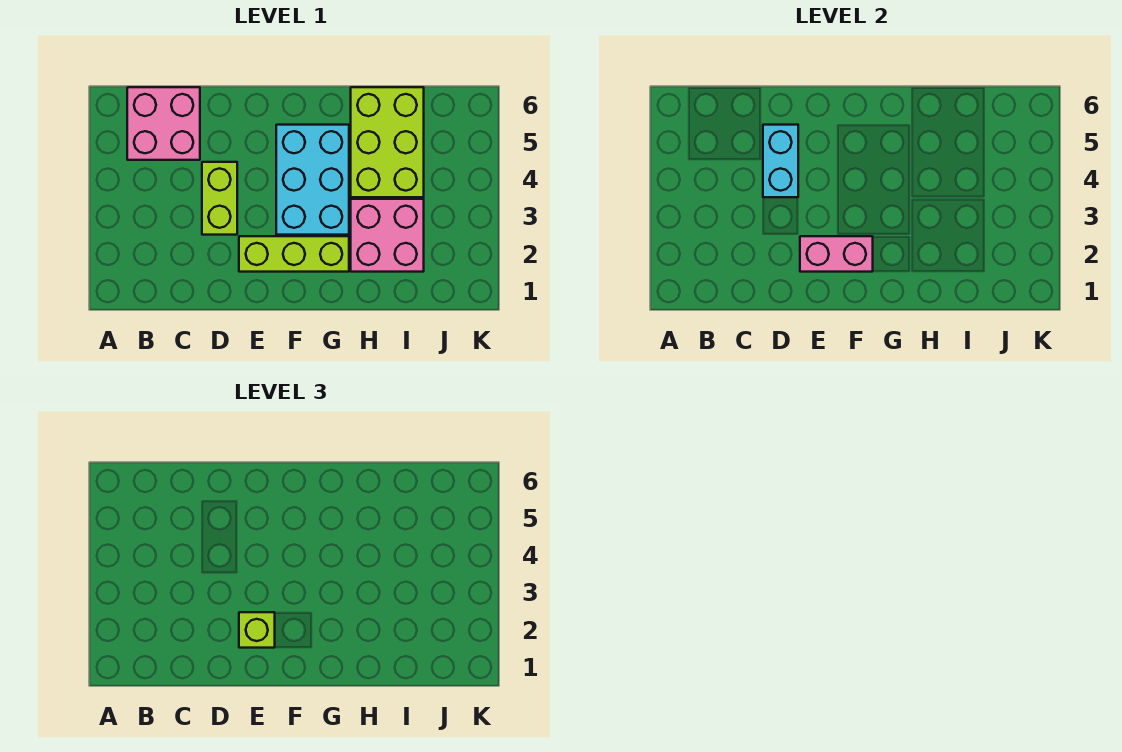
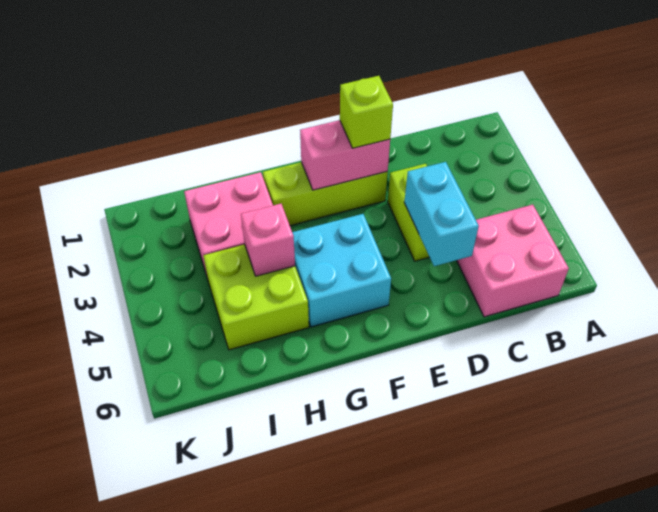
cyan brick F3:G5 level 1 -> cyan brick F4:G5 level 1
lime brick H4:I6 level 1 -> lime brick H4:I5 level 1
none -> pink brick H4 level 2

